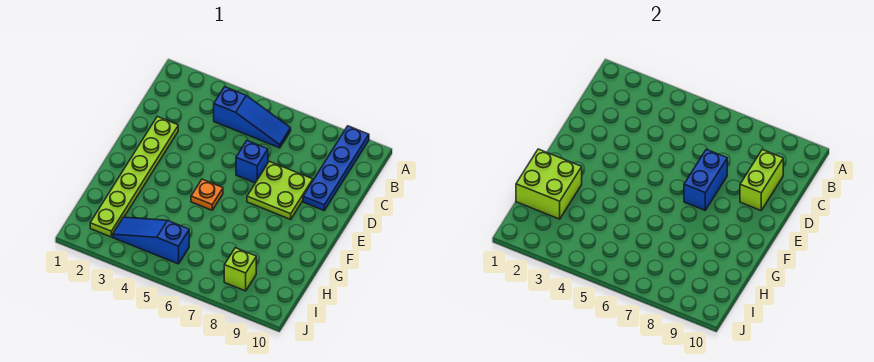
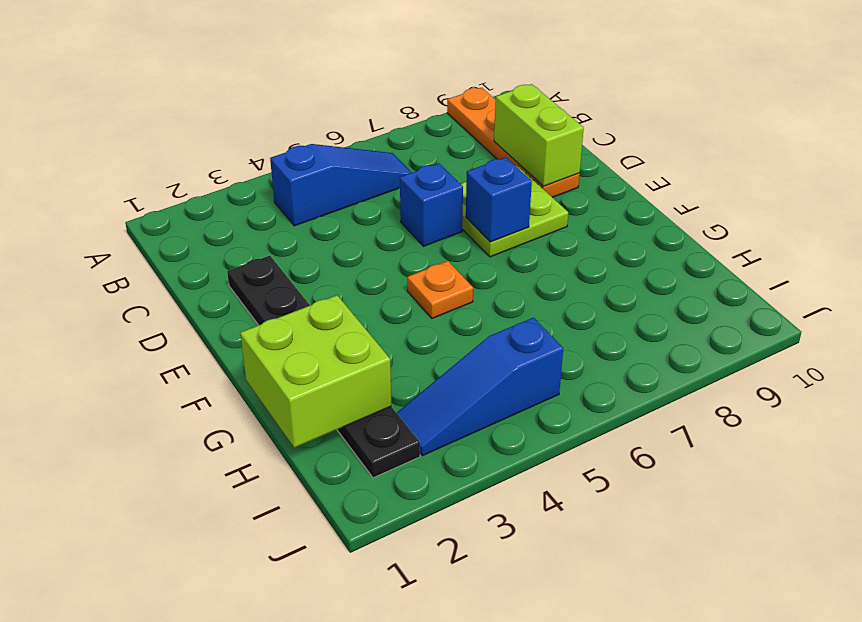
blue plate A9:D9 level 1 -> orange plate A9:D9 level 1
lime plate D2:I2 level 1 -> black plate D2:I2 level 1
blue brick D7:E7 level 2 -> blue brick E7 level 2
lime brick I8 level 1 -> none

